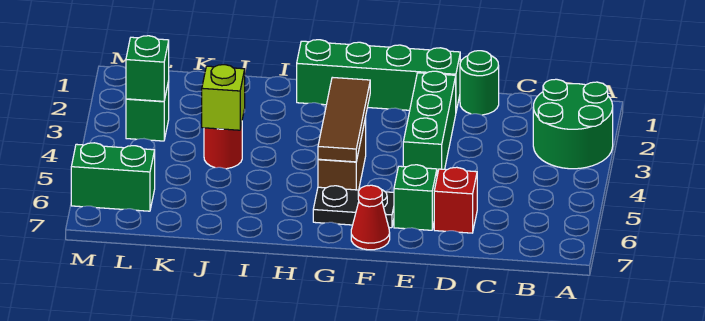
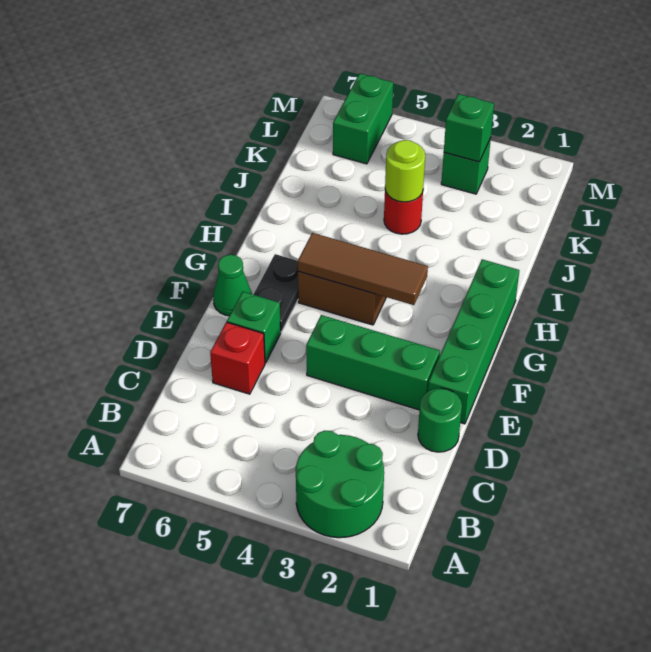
red cone F7 level 1 -> green cone F7 level 1
lime brick J4 level 2 -> lime round brick J4 level 2

